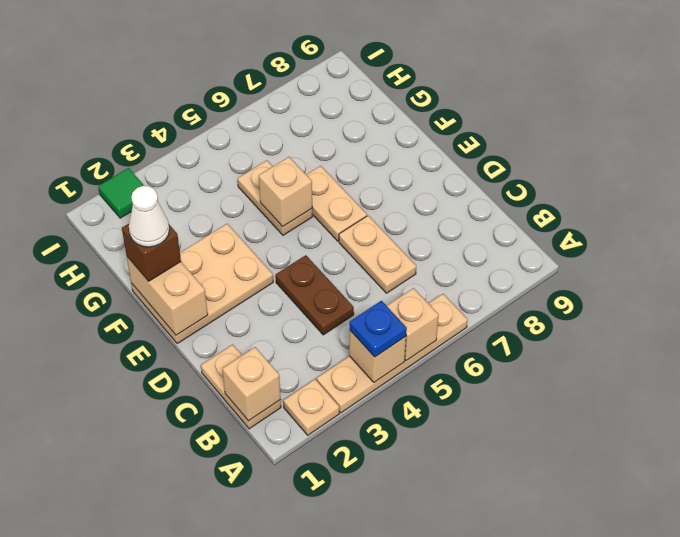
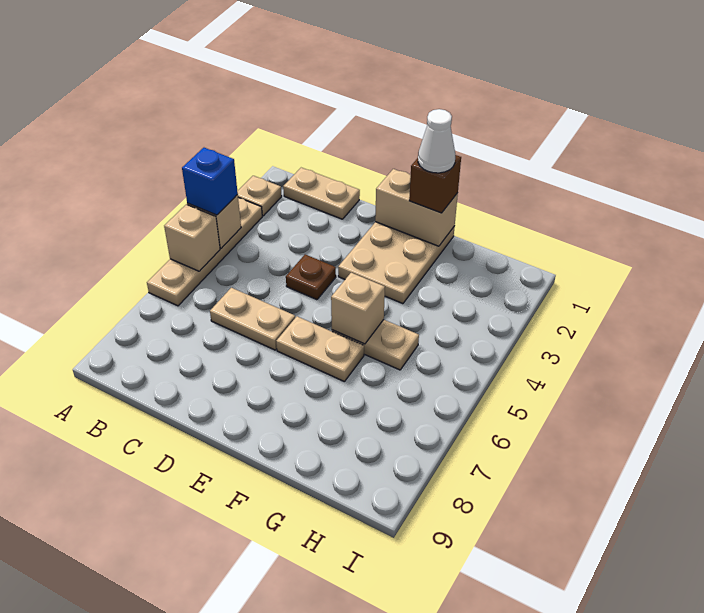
blue plate A4 level 3 -> blue brick A4 level 3
tan brick B1 level 2 -> none
brown plate C4:D4 level 1 -> brown plate D4 level 1
green tile I2 level 1 -> none

